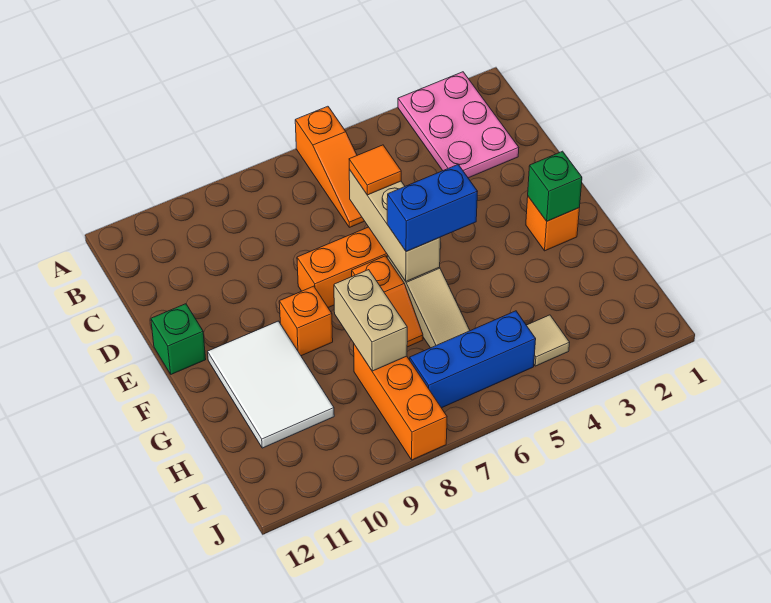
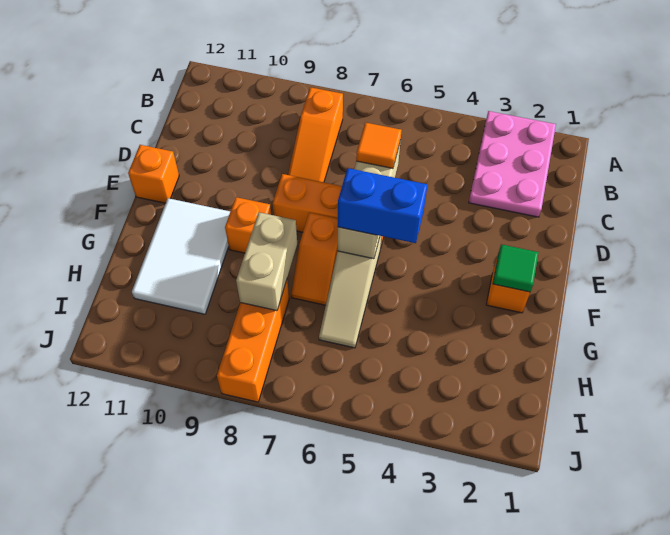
orange slope A6:C6 level 1 top A -> orange slope B8:D8 level 1 top B
green brick E12 level 1 -> orange brick E12 level 1
green brick F2 level 2 -> green tile F2 level 2
tan tile I4 level 1 -> none
blue brick I5:I7 level 1 -> none

